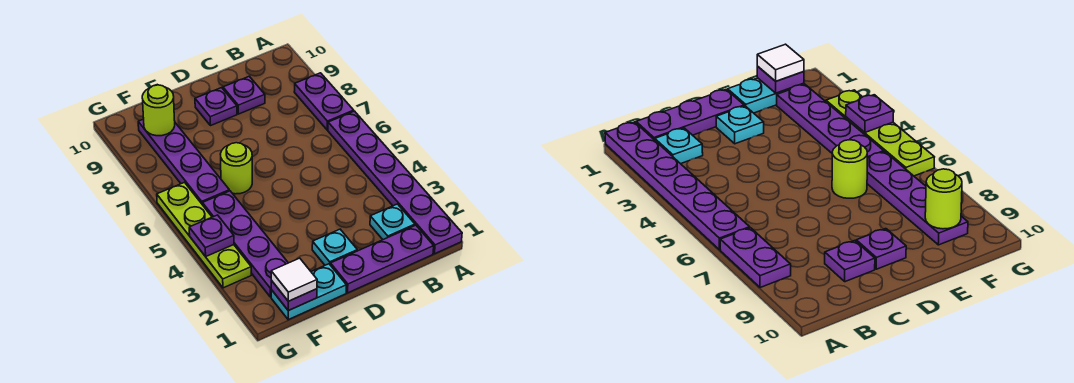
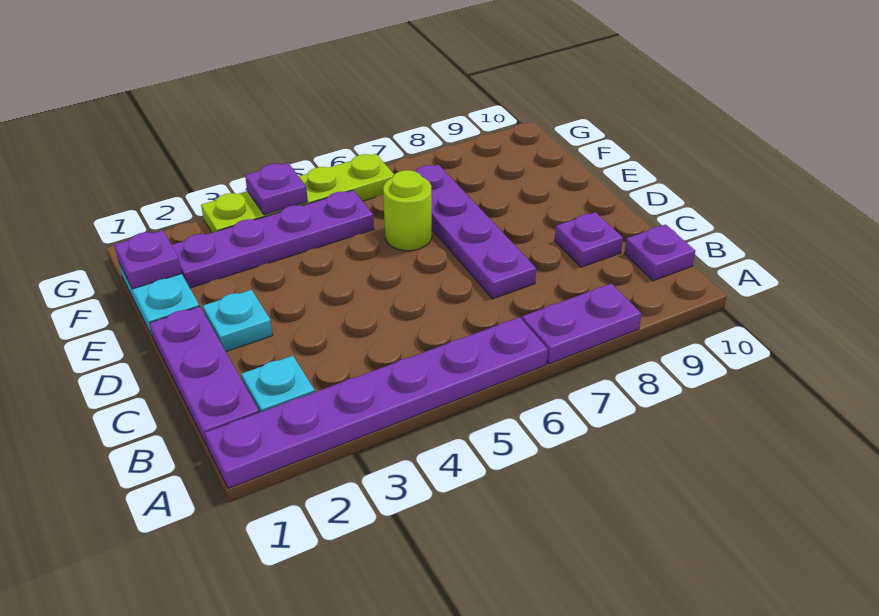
purple plate D9 level 1 -> purple plate B10 level 1
white tile F1 level 3 -> none
purple plate F6:F9 level 1 -> purple plate C7:F7 level 1
lime round brick F9 level 2 -> none

